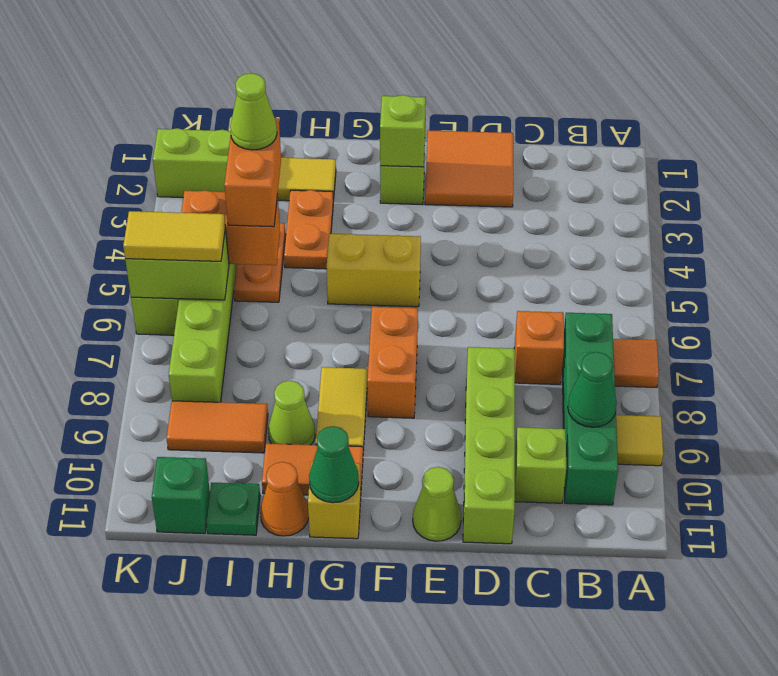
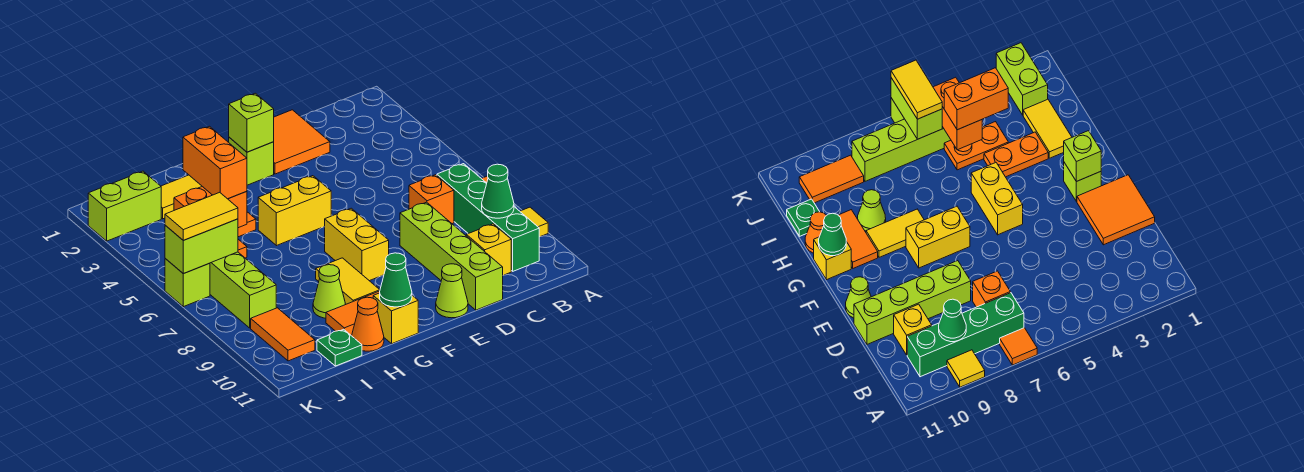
lime brick C10 level 1 -> yellow brick C10 level 1
orange brick F7:F8 level 1 -> yellow brick F7:F8 level 1
lime cone I4 level 4 -> none
orange tile I9:J9 level 1 -> orange tile J9:J10 level 1
green brick J11 level 1 -> none

